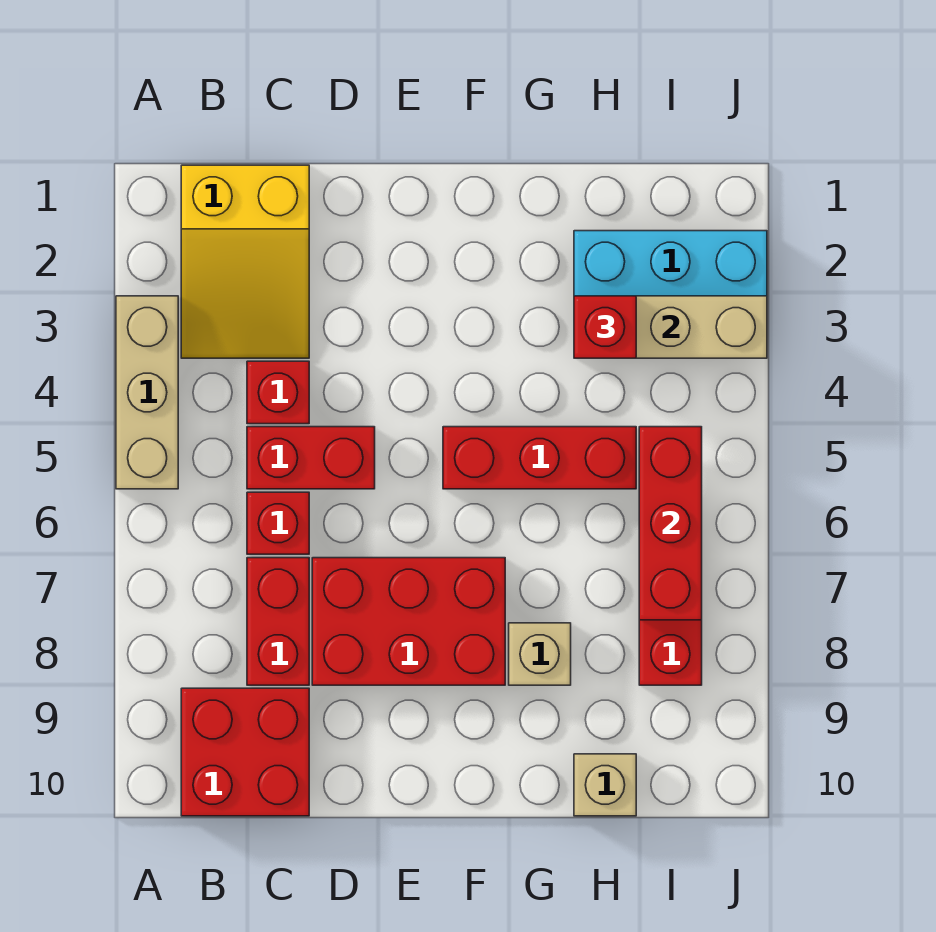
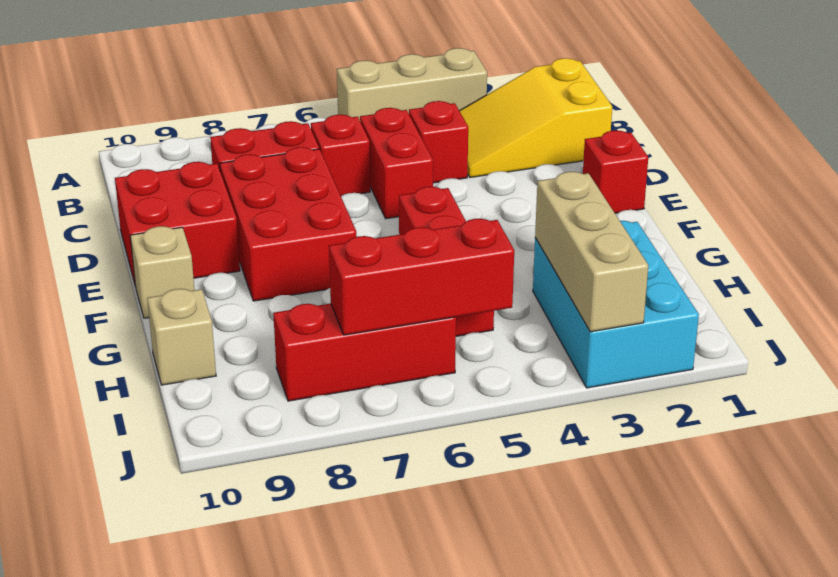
red brick B9:C10 level 1 -> red brick D9:E10 level 1
tan brick G8 level 1 -> tan brick F10 level 1
red brick H3 level 3 -> red brick E1 level 1

